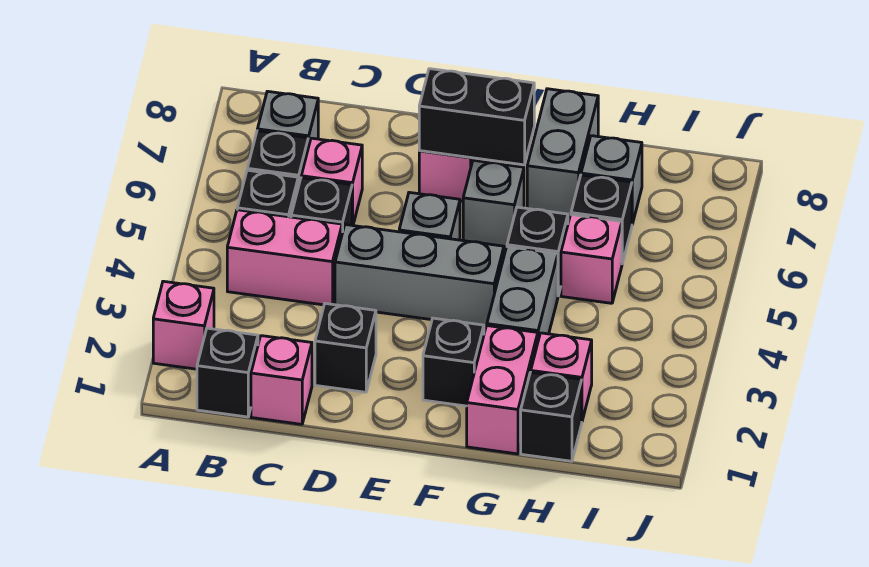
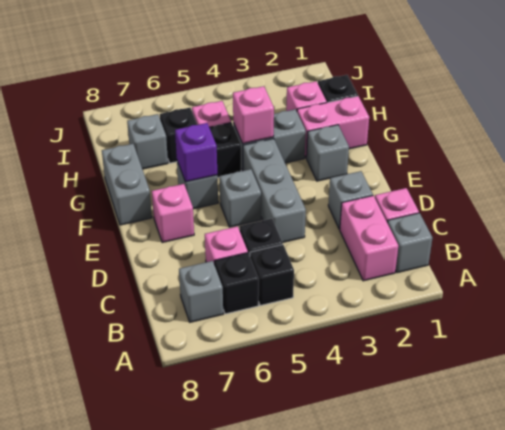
pink brick A2 level 1 -> pink brick G4 level 2
black brick B1 level 1 -> grey brick B1 level 1
pink brick B4:C4 level 1 -> pink brick B2:C2 level 1
black brick D2 level 1 -> grey brick D2 level 1
black brick E7:F7 level 2 -> none
black brick F2 level 1 -> grey brick F2 level 1
none -> purple brick F6 level 2
grey brick G7:G8 level 1 -> grey brick F8:G8 level 1

